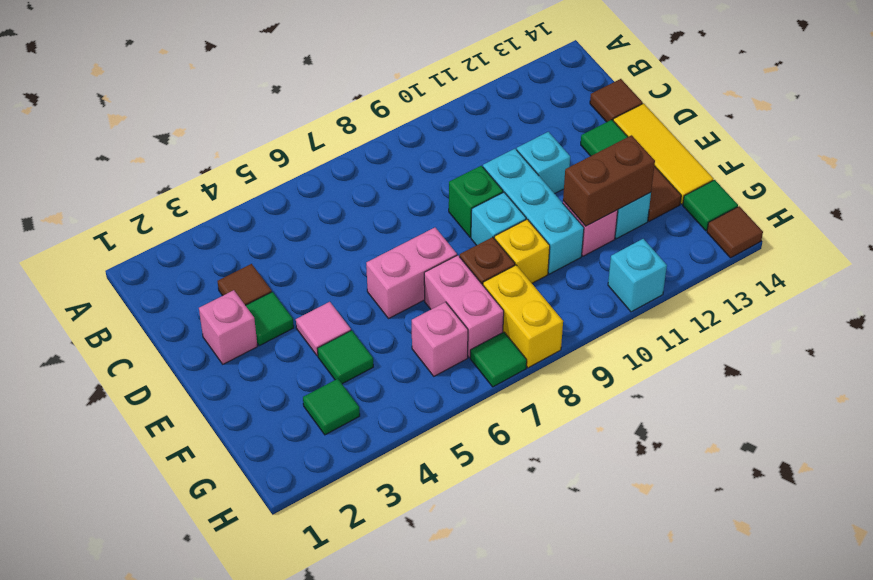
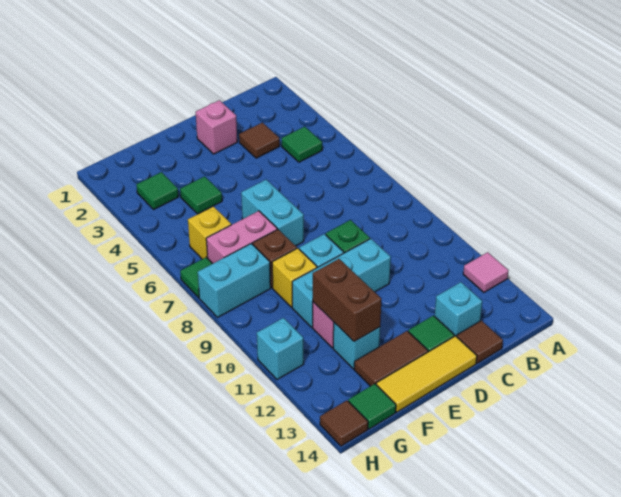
green tile D3 level 1 -> green tile B4 level 1
cyan brick D11 level 1 -> cyan brick C13 level 1
pink tile E4 level 1 -> pink tile A12 level 1
pink brick E6:E7 level 1 -> cyan brick E6:E7 level 1
pink brick G6 level 1 -> yellow brick G6 level 1
yellow brick G8:H8 level 1 -> cyan brick G8:H8 level 1

